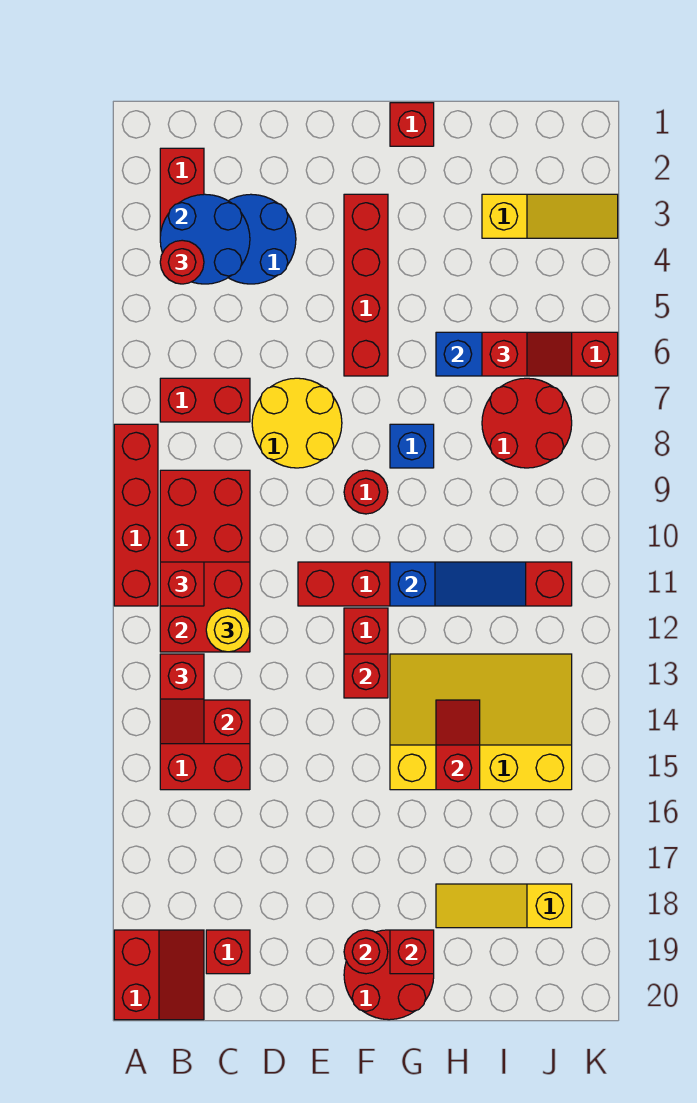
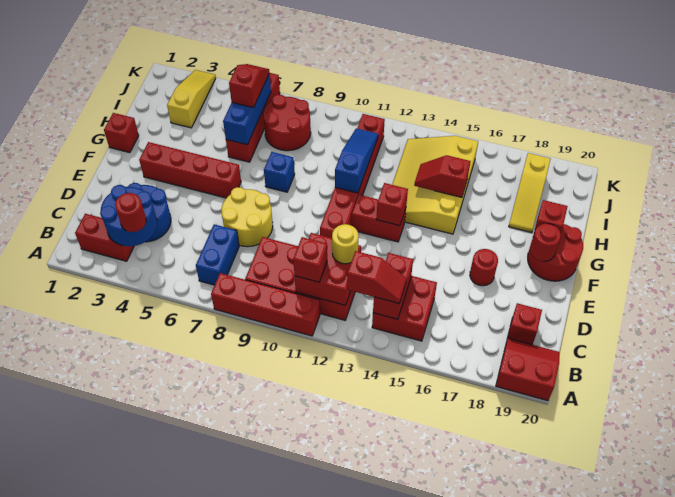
red brick B7:C7 level 1 -> blue brick B7:C7 level 1
red round brick F9 level 1 -> red round brick E17 level 1

